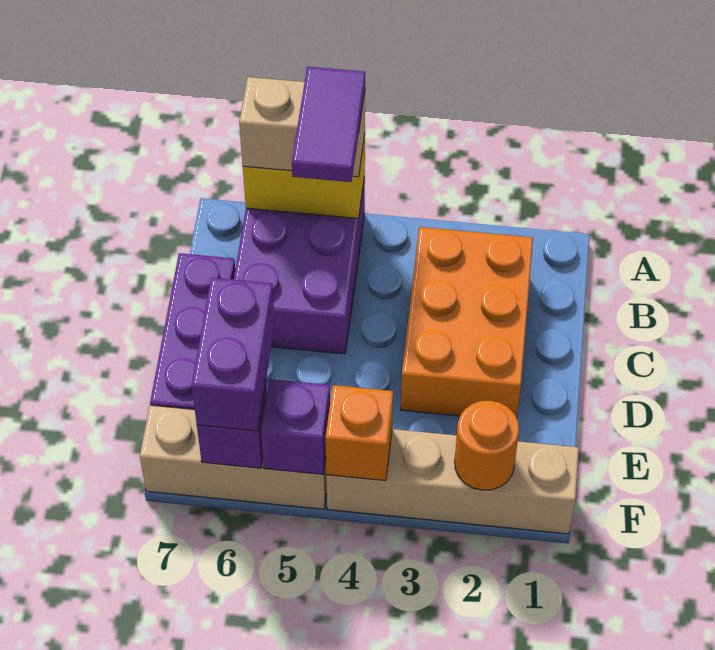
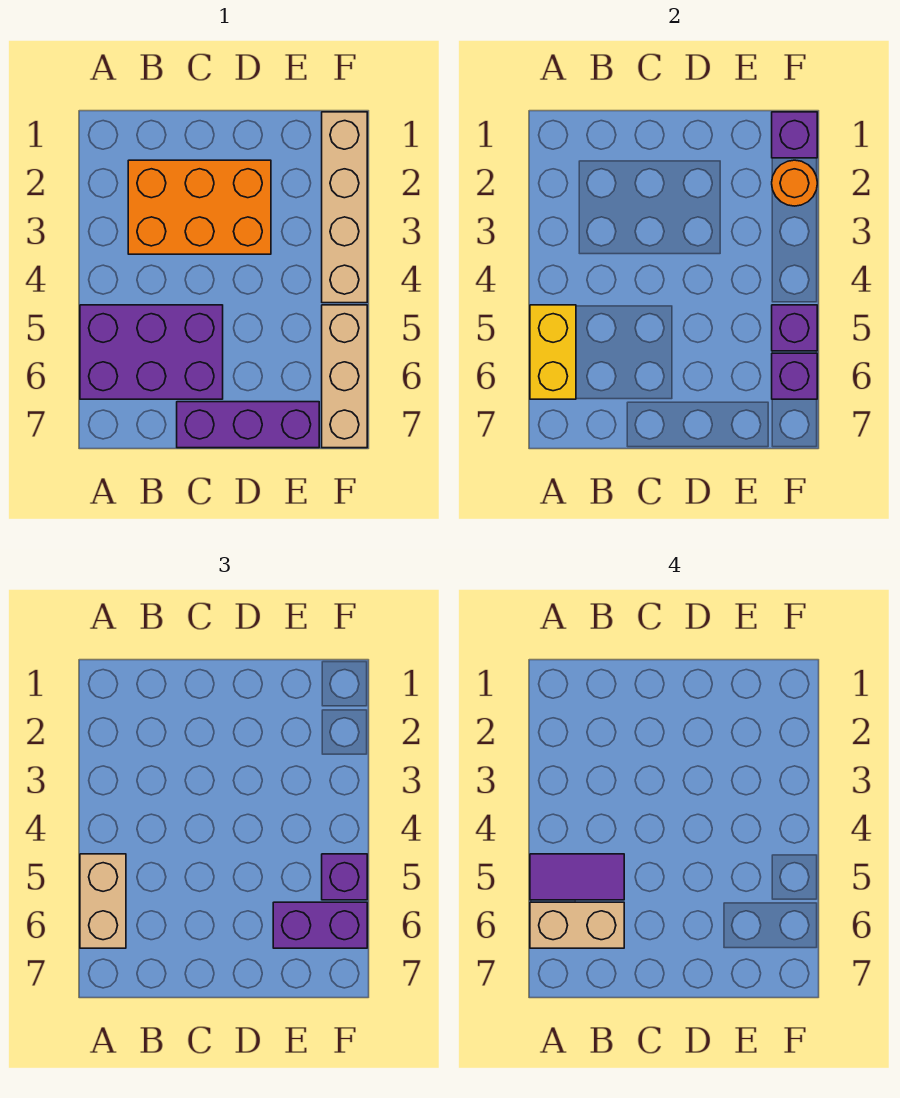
none -> tan brick A6:B6 level 4
none -> purple brick F1 level 2
orange brick F4 level 2 -> none
none -> purple brick F5 level 3

